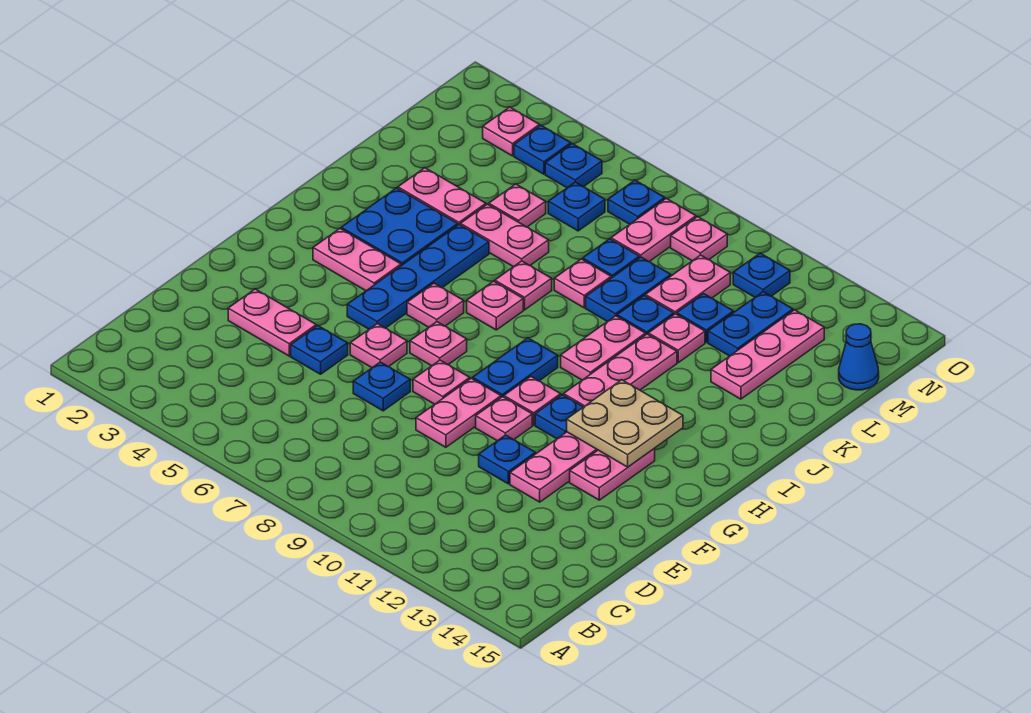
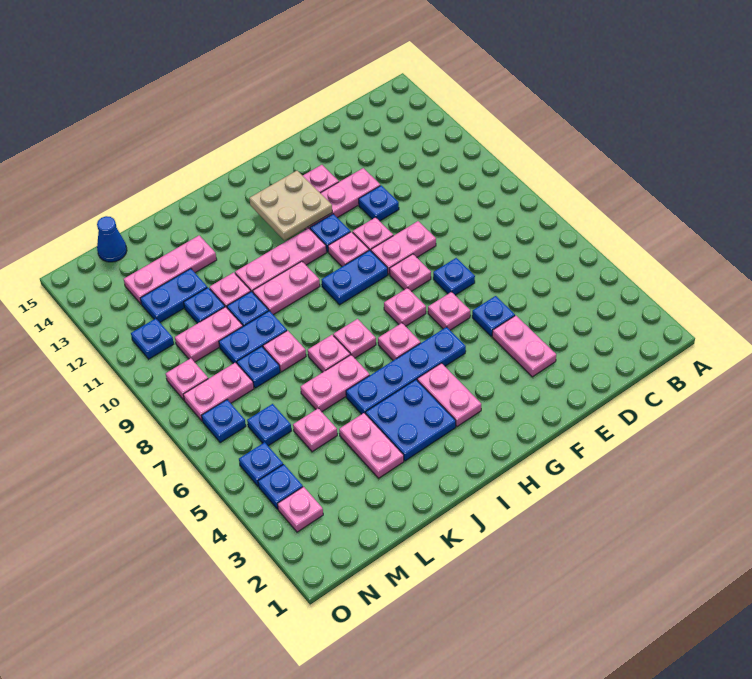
pink plate K5:K6 level 1 -> pink plate J6:K6 level 1

